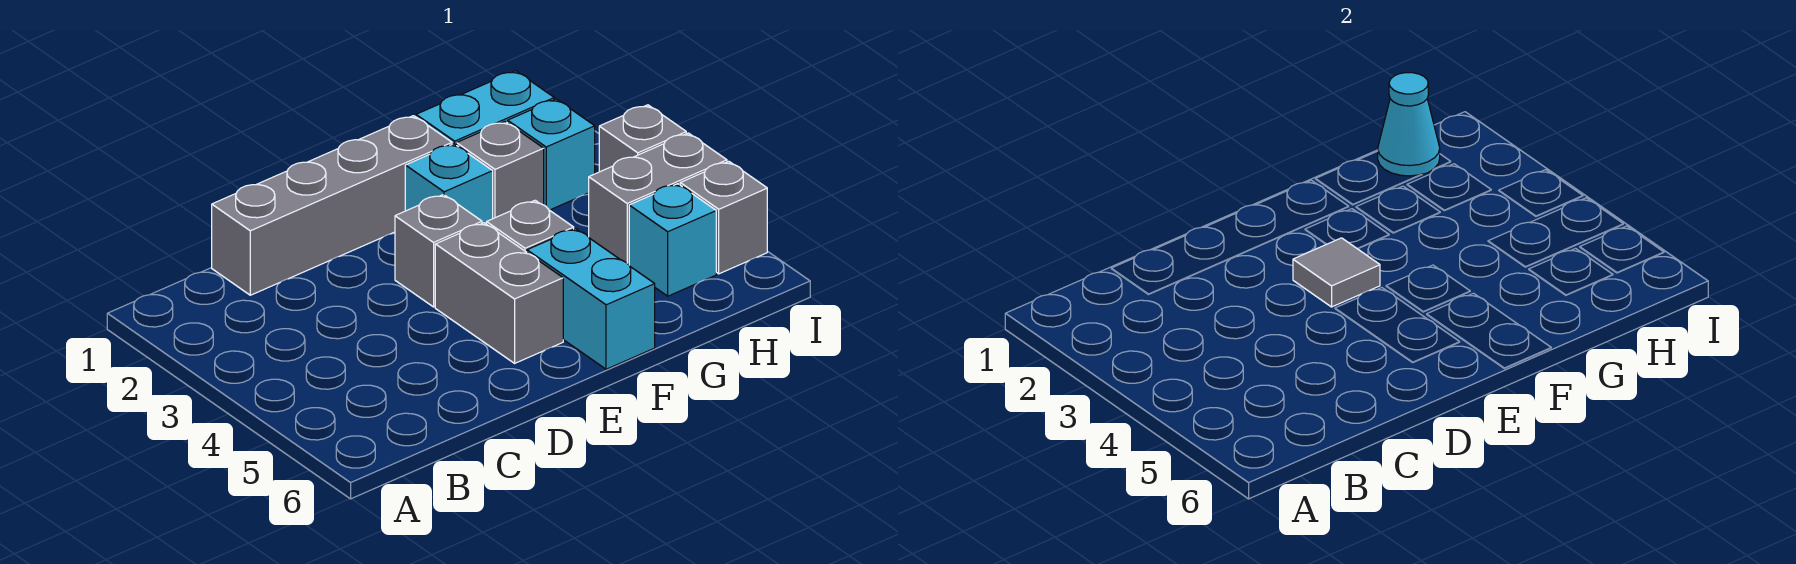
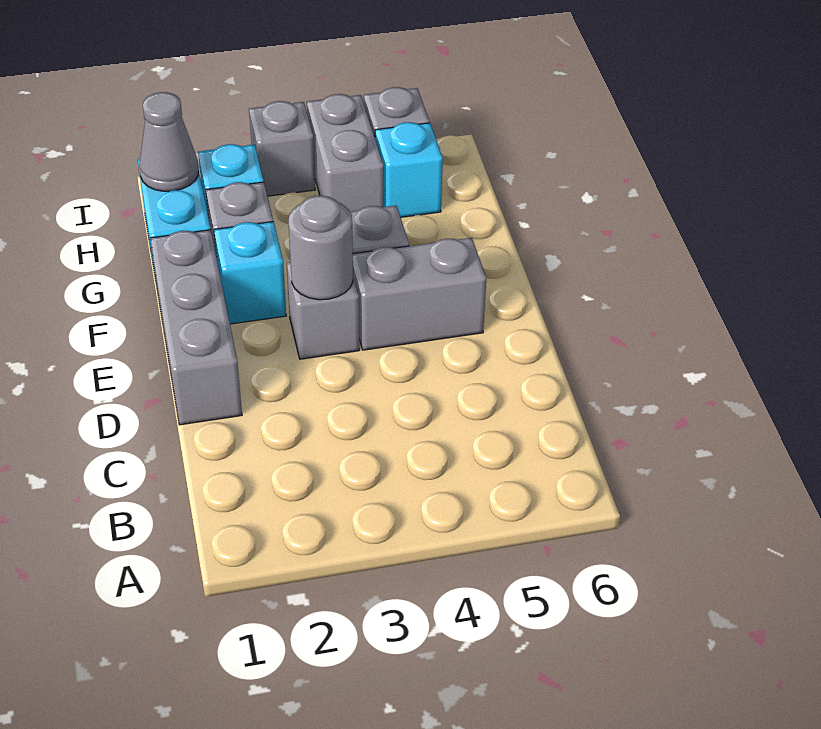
grey brick C1:F1 level 1 -> grey brick D1:F1 level 1
grey tile E3 level 2 -> grey round brick E3 level 2
cyan brick F5:F6 level 1 -> none
cyan cone H1 level 2 -> grey cone H1 level 2

